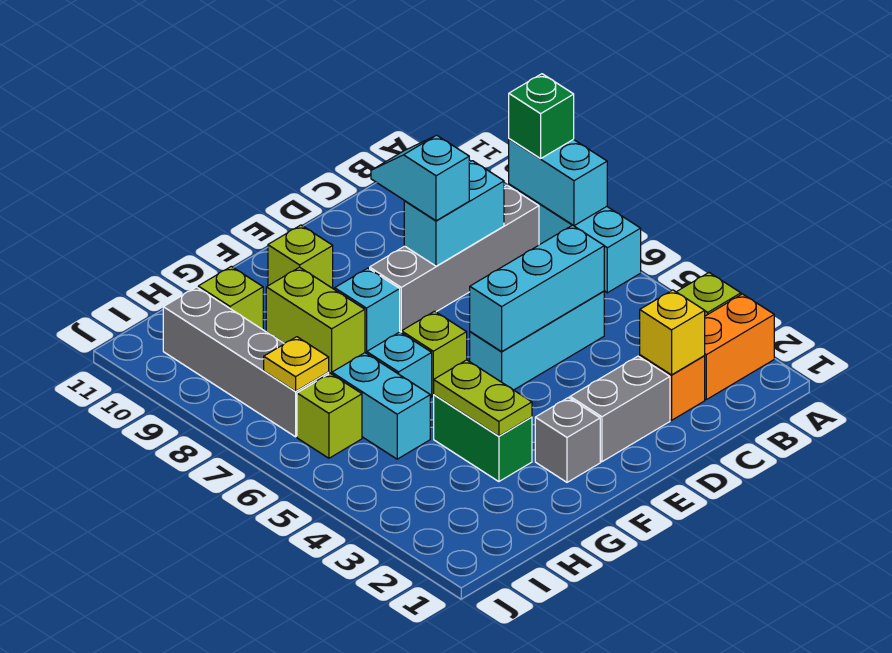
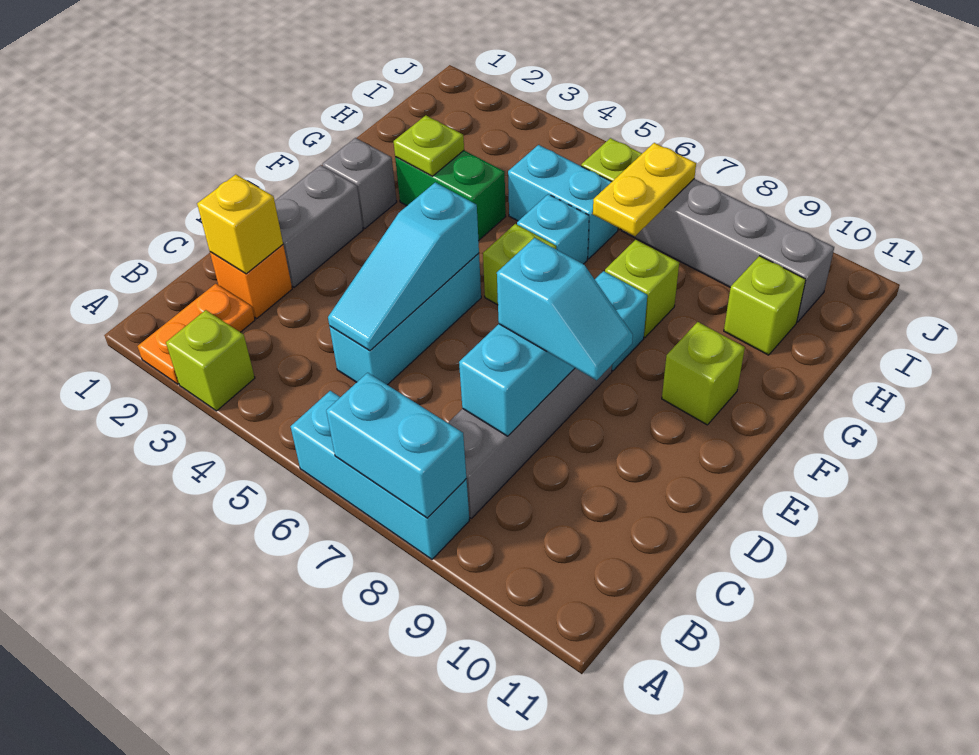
orange brick A2:B2 level 1 -> orange plate A2:B2 level 1
green brick A8 level 3 -> none
cyan brick C5:E5 level 2 -> cyan slope C5:E5 level 2 top E
lime plate G3:G4 level 2 -> lime plate G3 level 2
lime brick G8:G9 level 1 -> lime brick G8 level 1
yellow plate I7 level 2 -> yellow plate H7:I7 level 2

